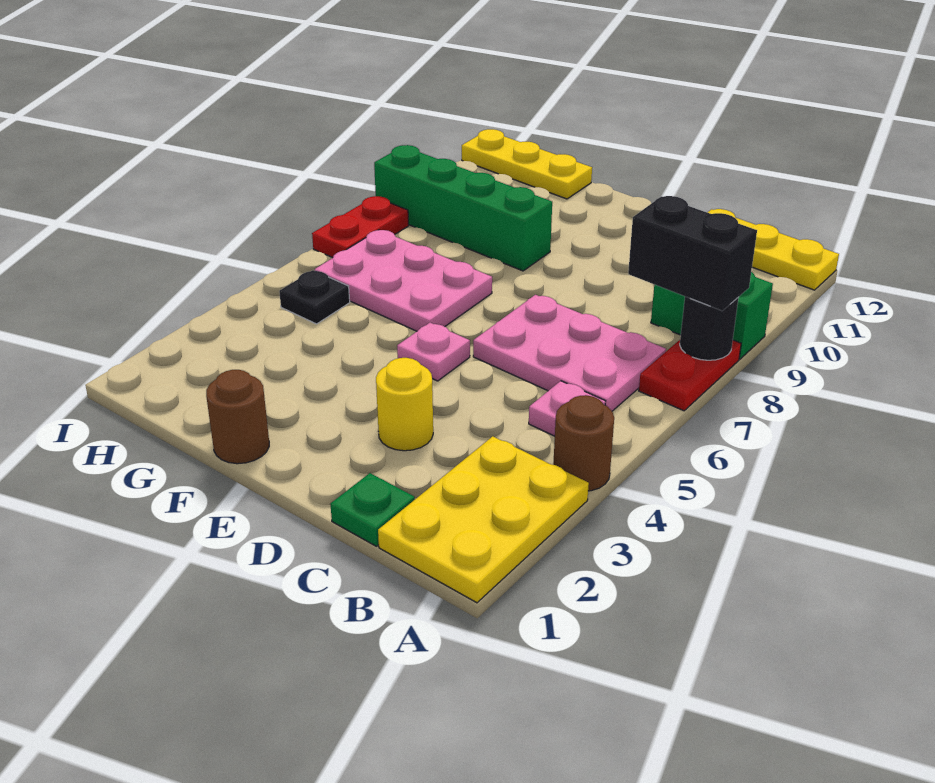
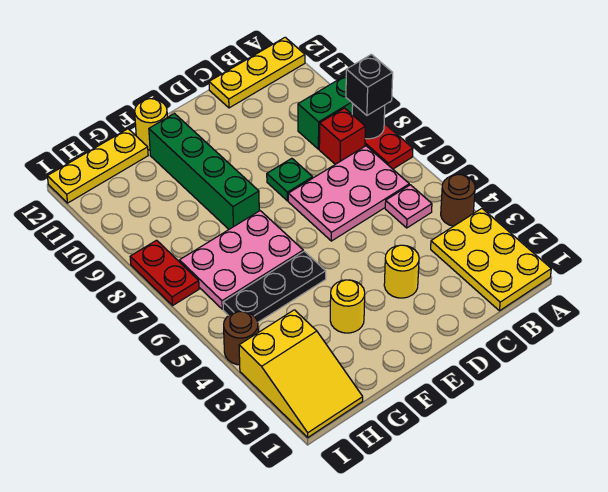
black brick A8:B8 level 3 -> black brick A8 level 3
none -> red brick B8 level 1
green plate C1 level 1 -> green plate D8 level 1
pink plate E5 level 1 -> none
brown round brick F1 level 1 -> brown round brick I4 level 1
none -> yellow round brick F3 level 1
green brick F9:I9 level 1 -> green brick F8:F11 level 1
none -> yellow round brick F12 level 1
none -> yellow slope H1:I3 level 1 top 3
black plate H5 level 1 -> black plate F5:H5 level 1

